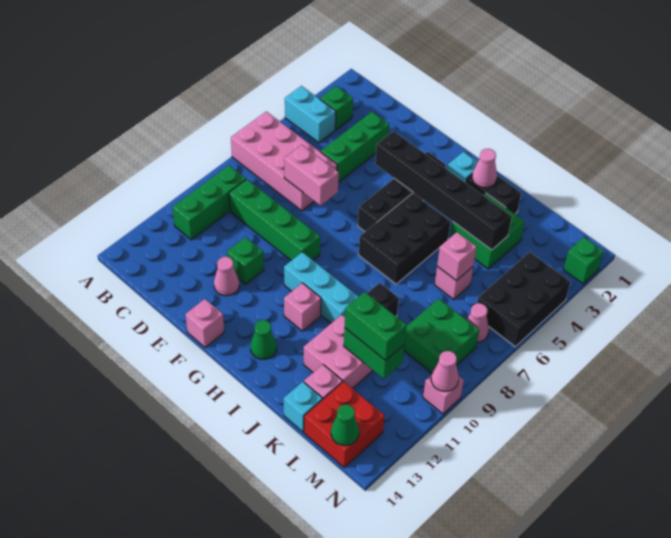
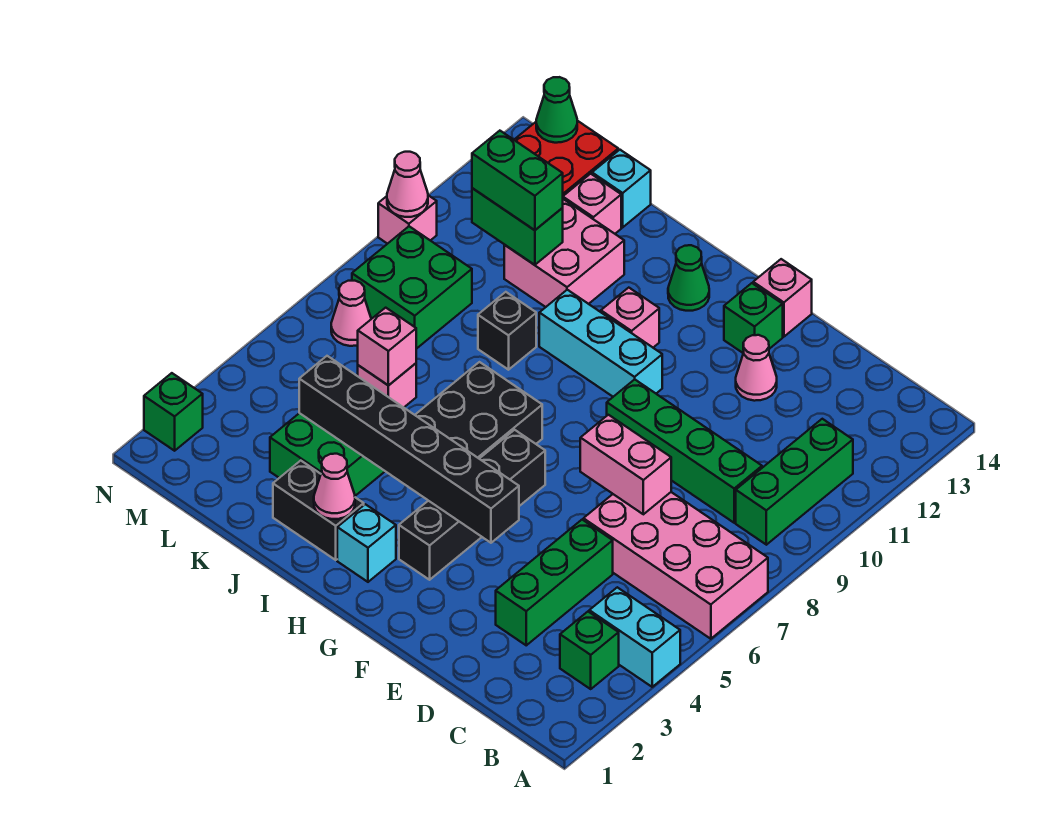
green brick E11 level 1 -> green brick F13 level 1
black brick M4:N6 level 1 -> none

